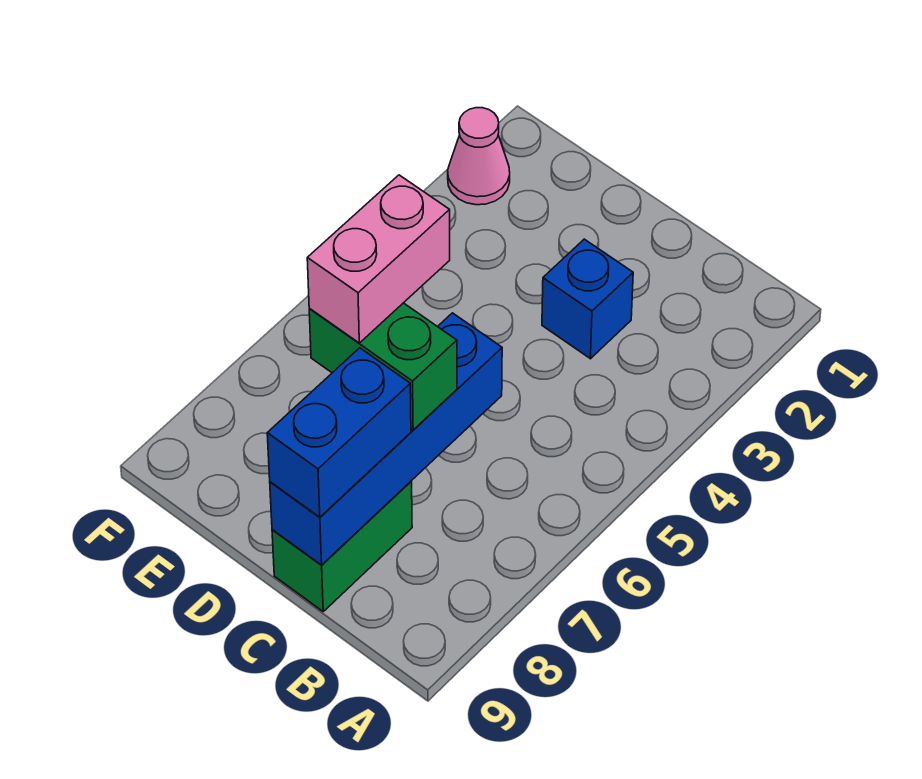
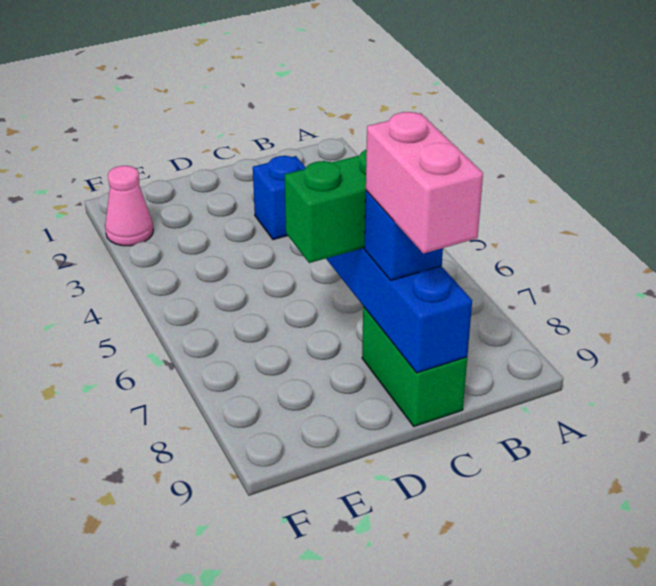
blue brick C8:C9 level 3 -> blue brick C8 level 3
pink brick D6:D7 level 4 -> pink brick C8:C9 level 4

